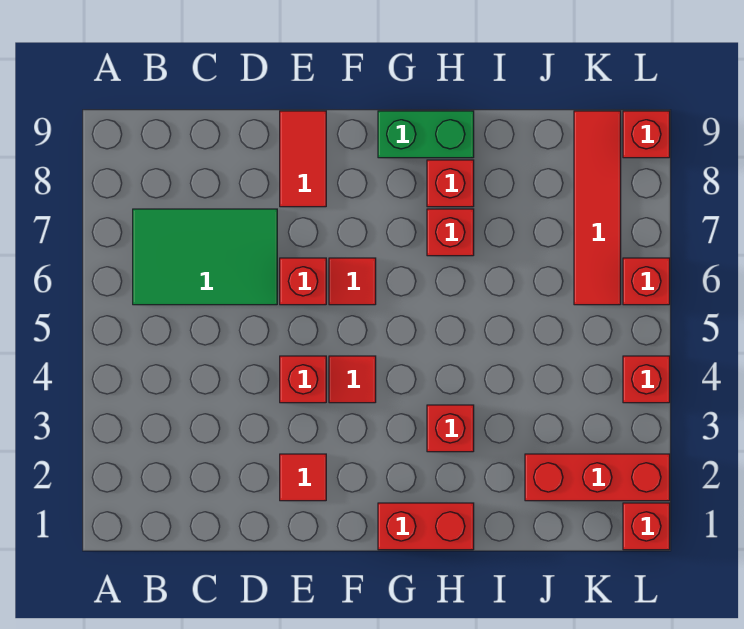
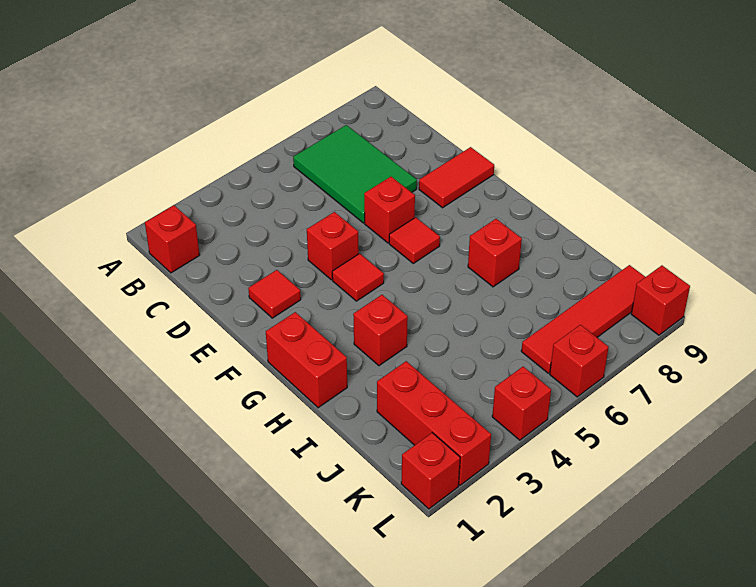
green brick G9:H9 level 1 -> none
red brick H8 level 1 -> red brick B1 level 1

